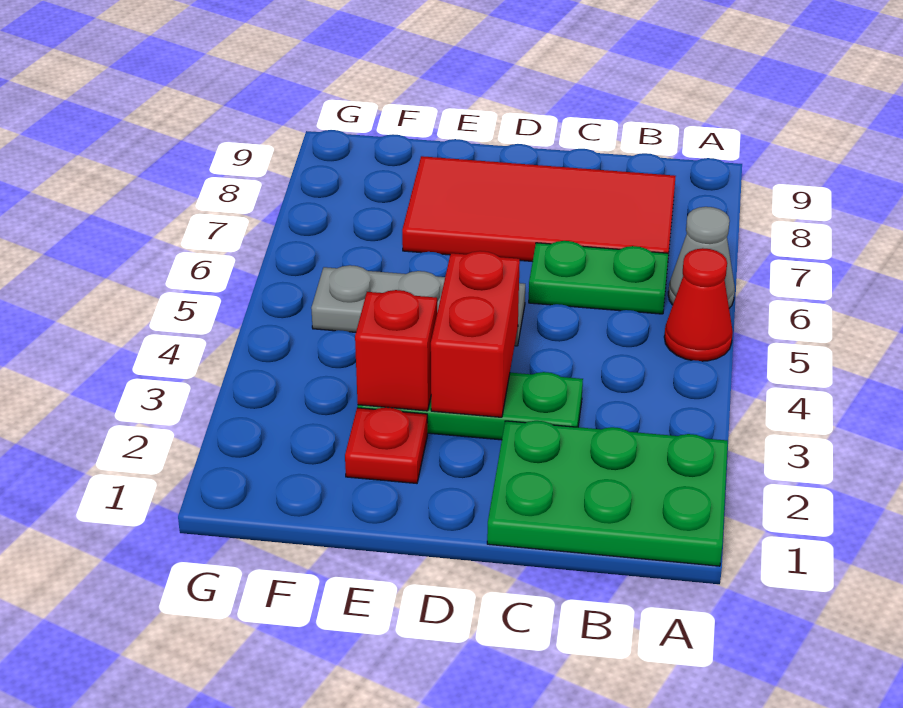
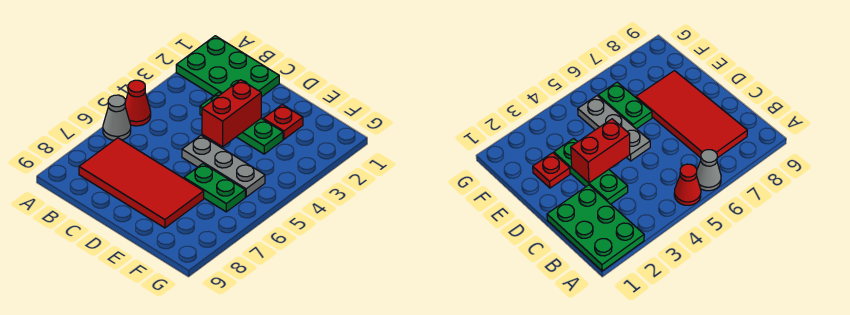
green plate B6:C6 level 1 -> green plate E6:F6 level 1
red brick E3 level 2 -> none

